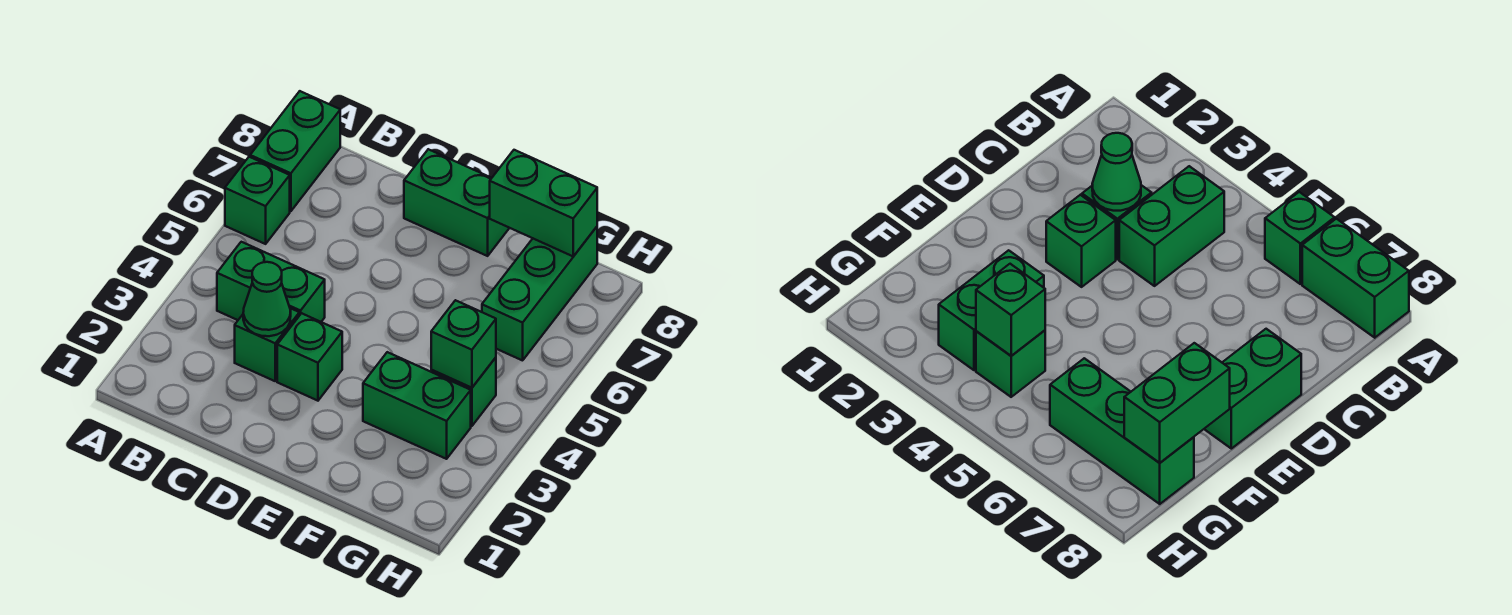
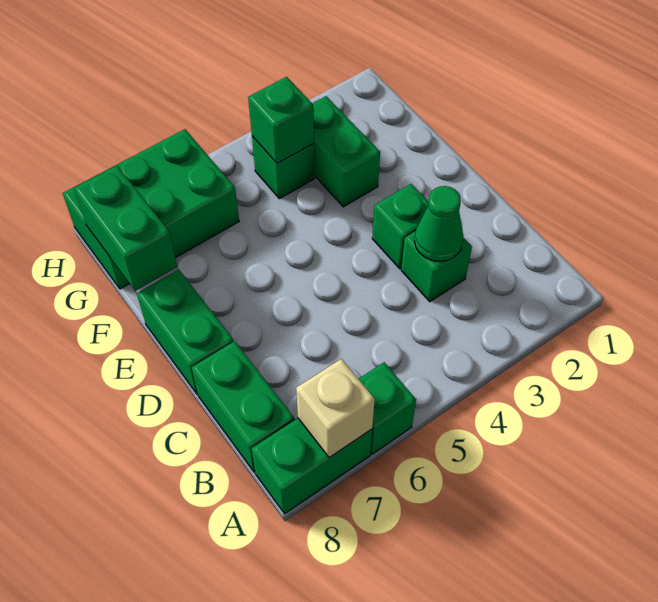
none -> tan brick A7 level 2
green brick B4:C4 level 1 -> green brick B8:C8 level 1
green brick G6:G8 level 1 -> green brick G6:H8 level 1

